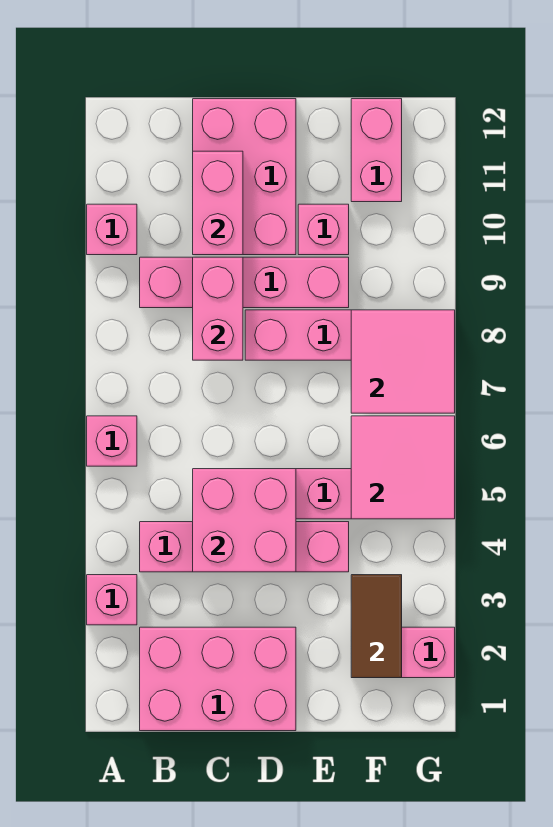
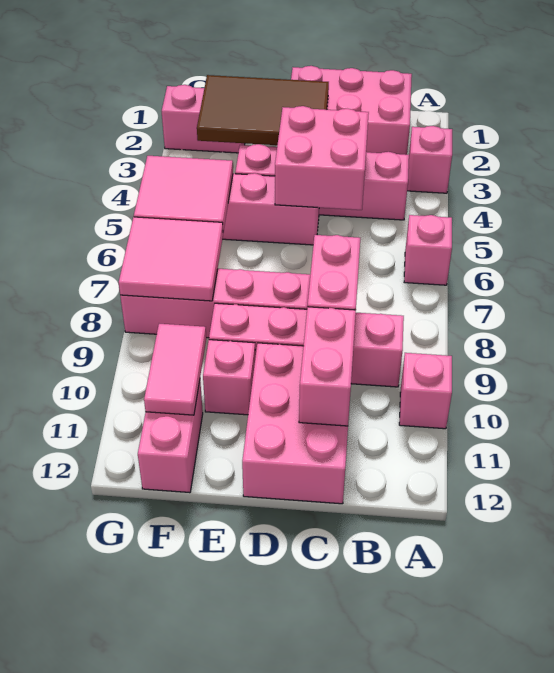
brown tile F2:F3 level 2 -> brown tile D2:F3 level 2
none -> pink tile F10:F11 level 2

